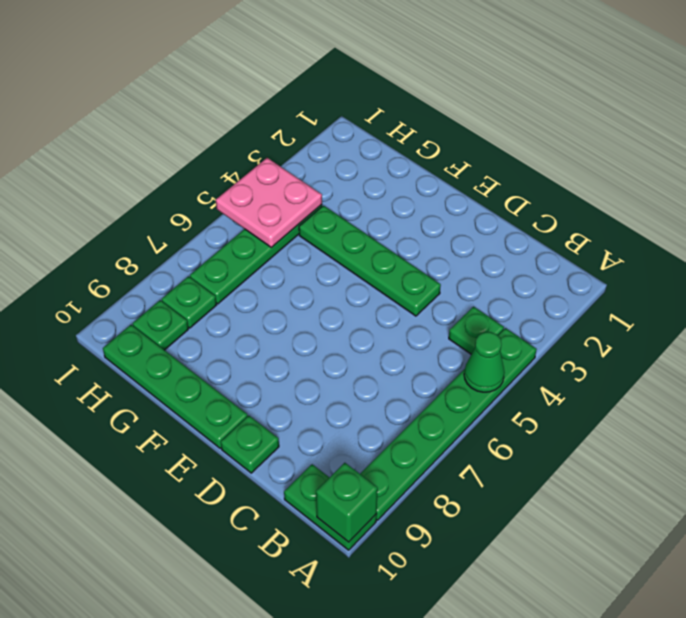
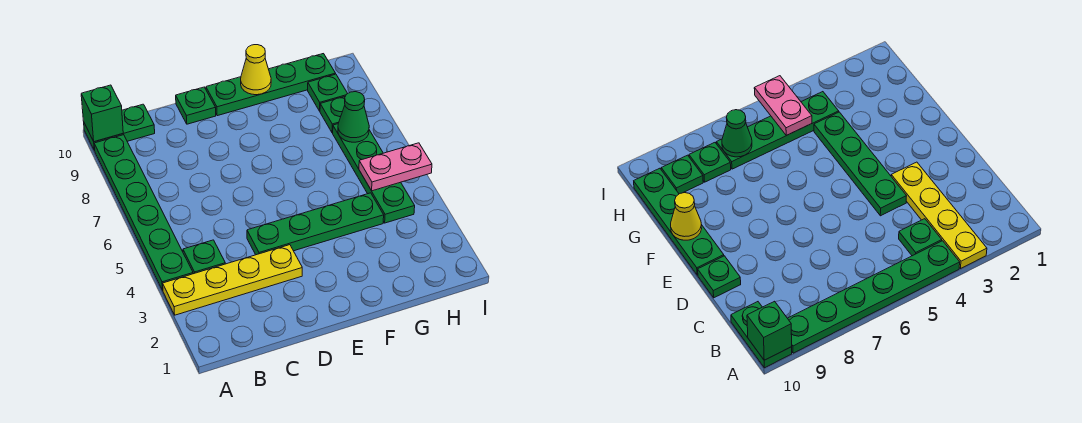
none -> yellow plate A3:D3 level 1
green cone A5 level 2 -> green cone H7 level 2
none -> yellow cone F10 level 2
pink plate H4:I5 level 2 -> pink plate H5:I5 level 2

